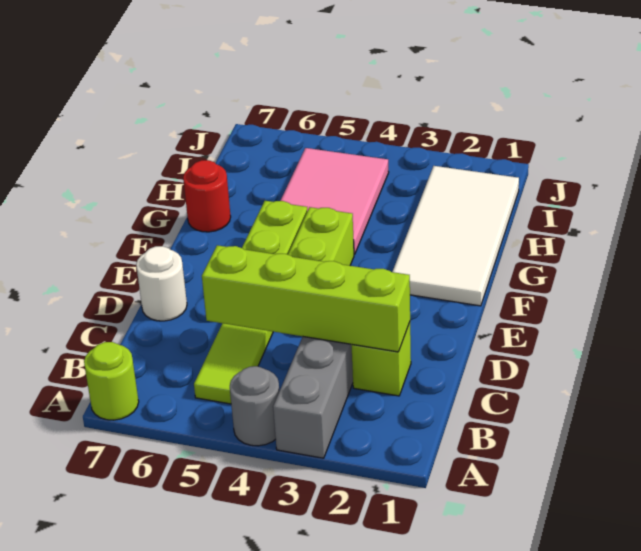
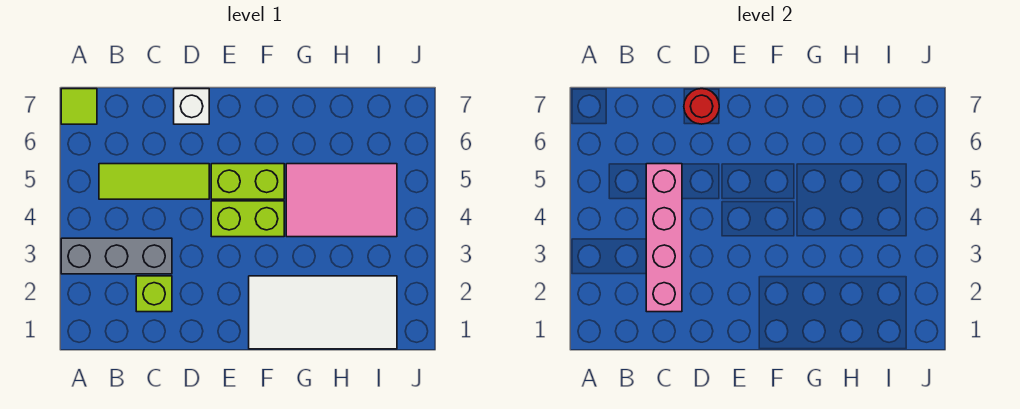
grey round brick A4 level 1 -> none
lime round brick A7 level 1 -> lime tile A7 level 1
lime brick C2:C5 level 2 -> pink brick C2:C5 level 2
white round brick D7 level 1 -> white brick D7 level 1
red round brick G7 level 1 -> red round brick D7 level 2

